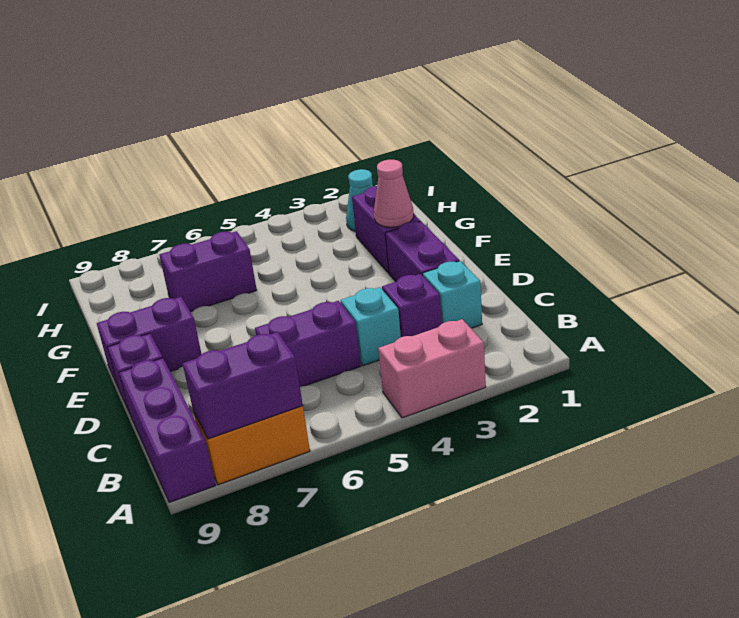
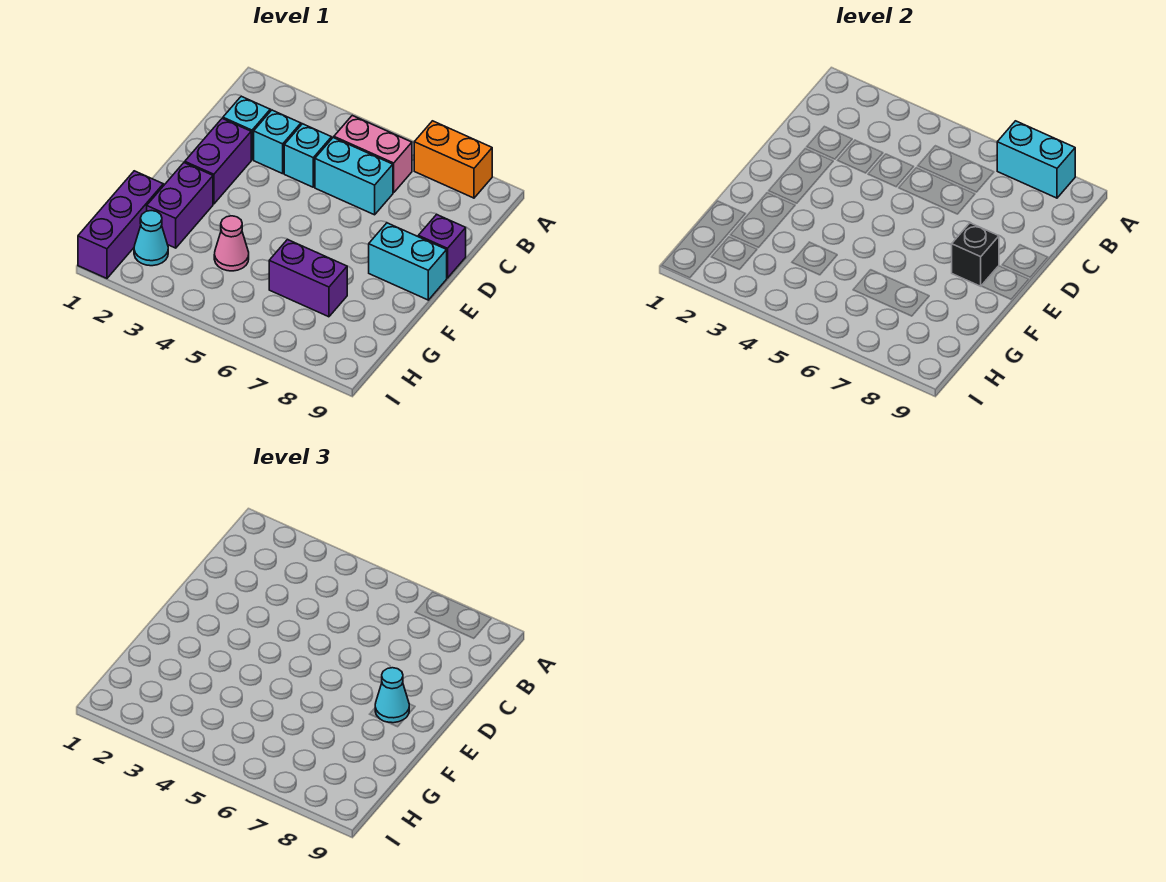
pink brick A3:A4 level 1 -> pink brick B5:B6 level 1
purple brick A7:A8 level 2 -> cyan brick A7:A8 level 2
purple brick A9:C9 level 1 -> purple brick G1:I1 level 1
purple brick C3 level 1 -> cyan brick C3 level 1
purple brick C5:C6 level 1 -> cyan brick C5:C6 level 1
purple brick E8:E9 level 1 -> cyan brick E8:E9 level 1
none -> black brick E8 level 2
none -> cyan cone E8 level 3
pink cone F2 level 2 -> pink cone G4 level 1

